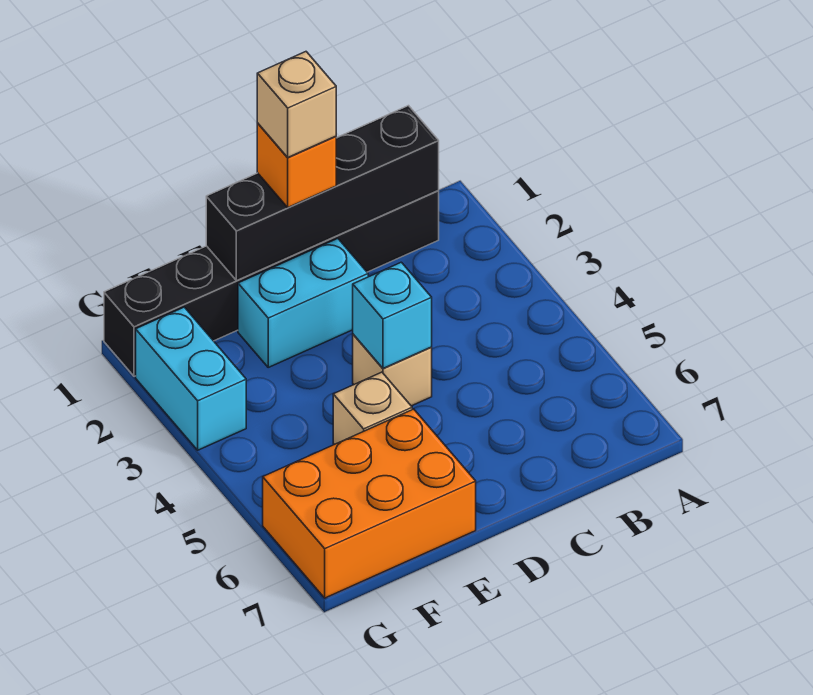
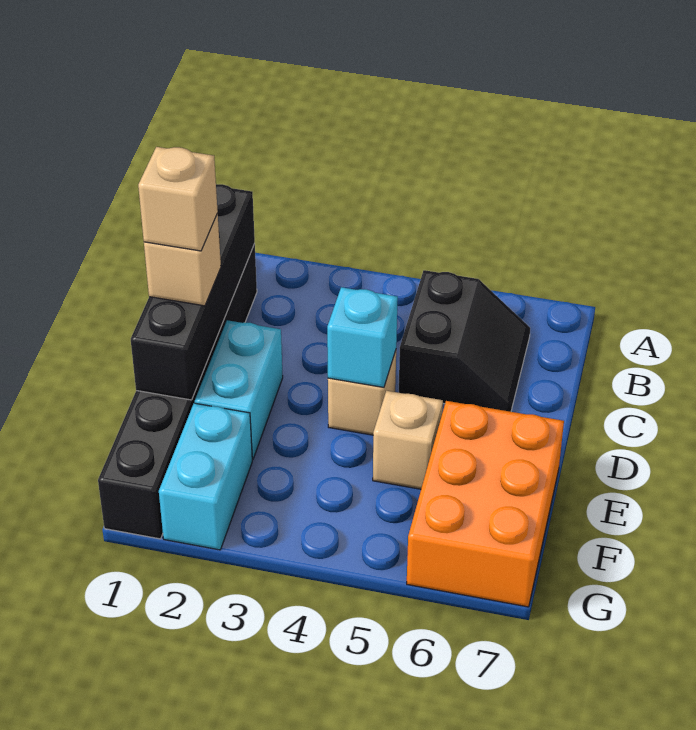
none -> black slope B5:C6 level 1 top 5
orange brick D1 level 3 -> tan brick D1 level 3
cyan brick G2:G3 level 1 -> cyan brick F2:G2 level 1

